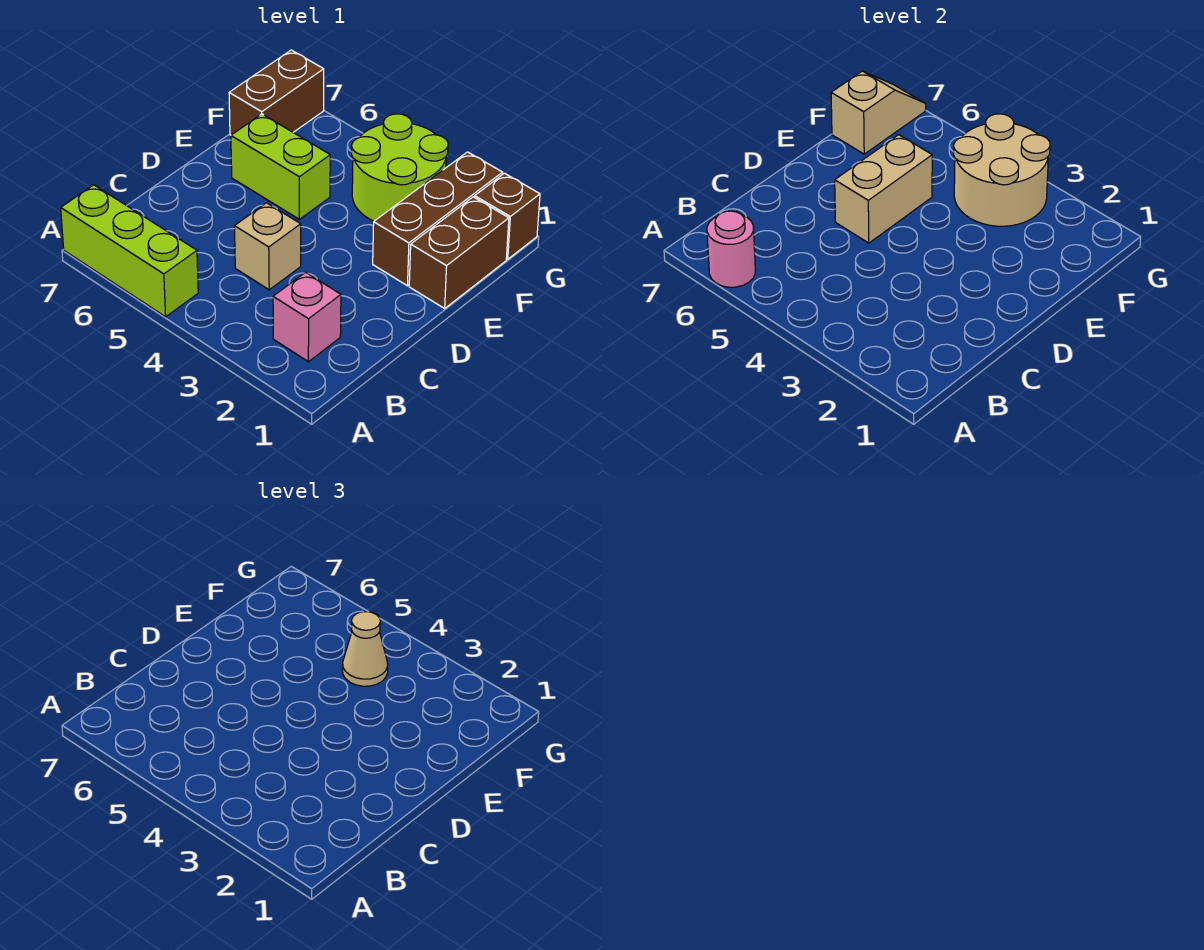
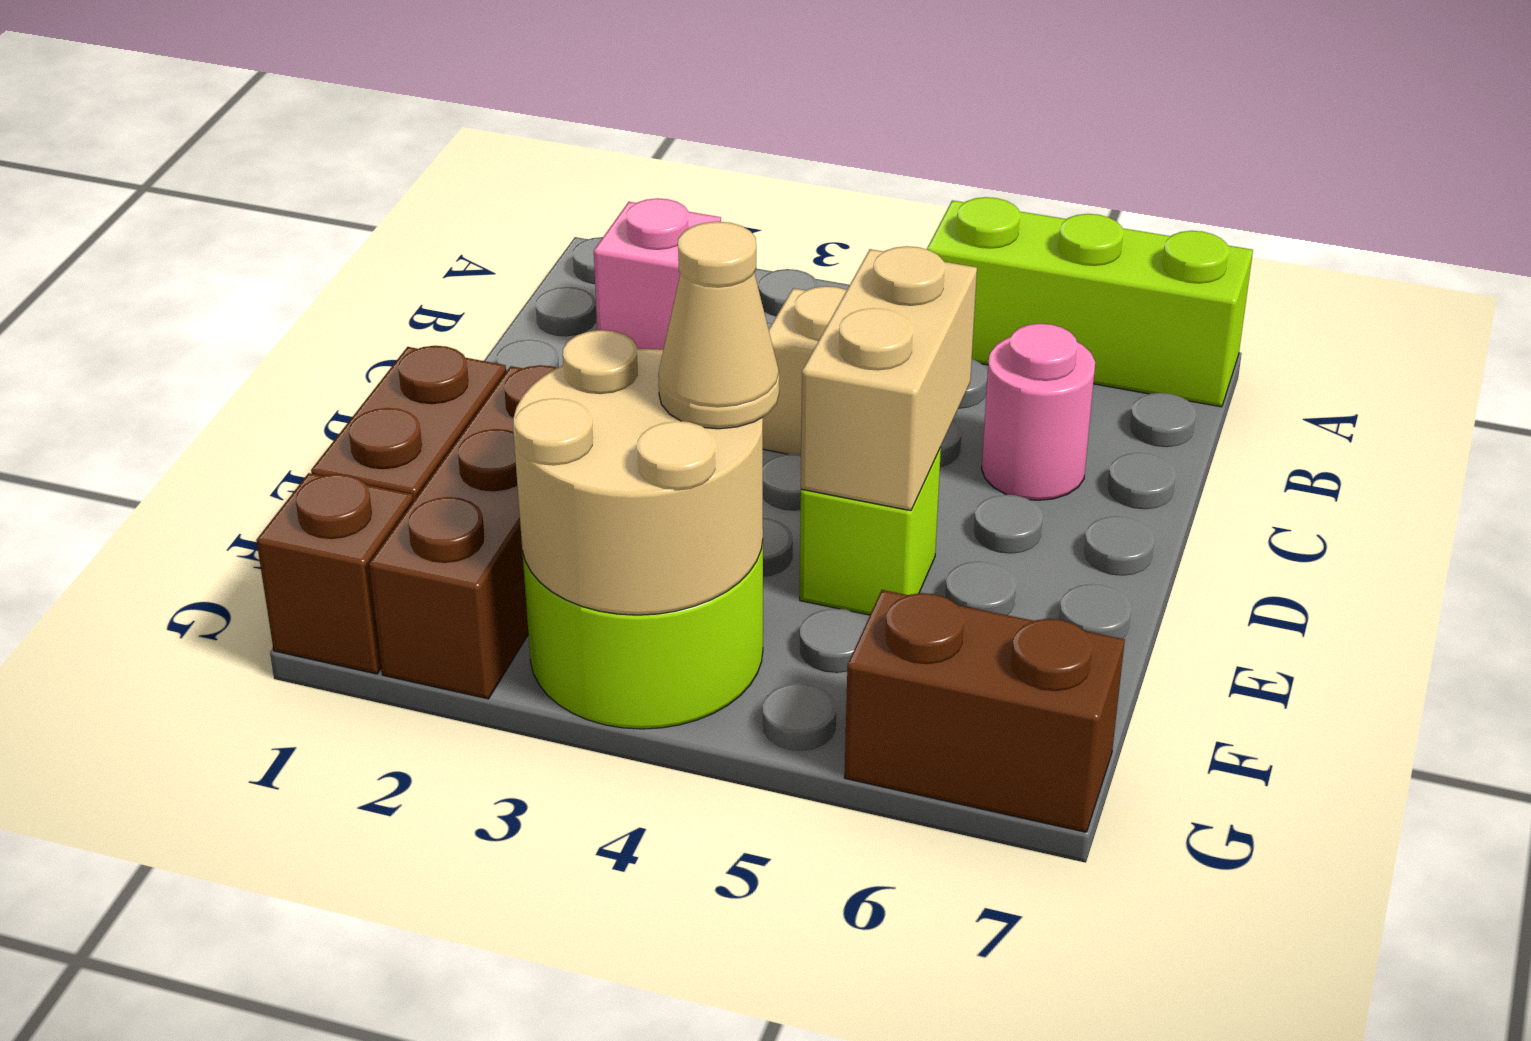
pink round brick A6 level 2 -> pink round brick C6 level 1
lime brick E5:E6 level 1 -> lime brick E5 level 1
brown brick F7:G7 level 1 -> brown brick G6:G7 level 1
tan slope F7:G7 level 2 top F -> none

